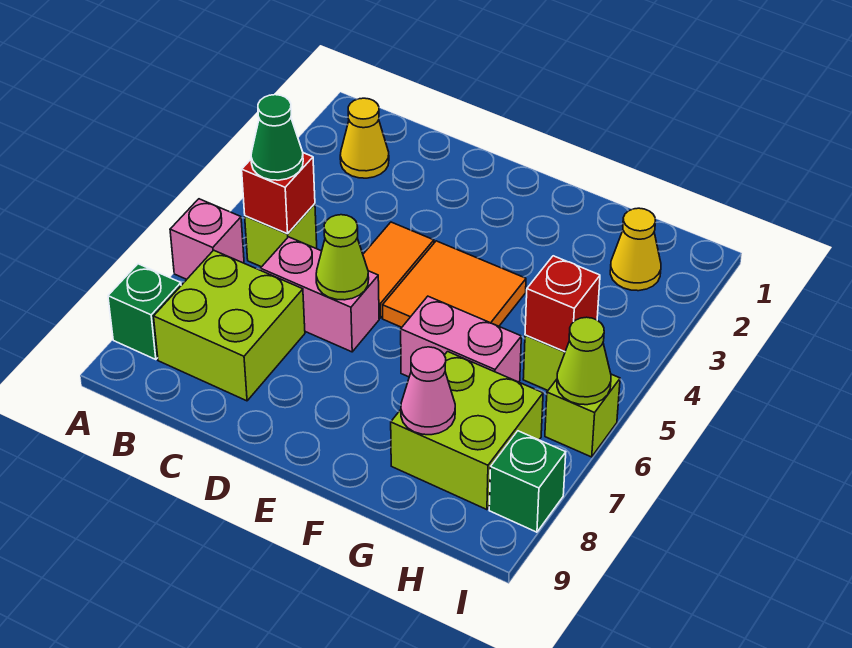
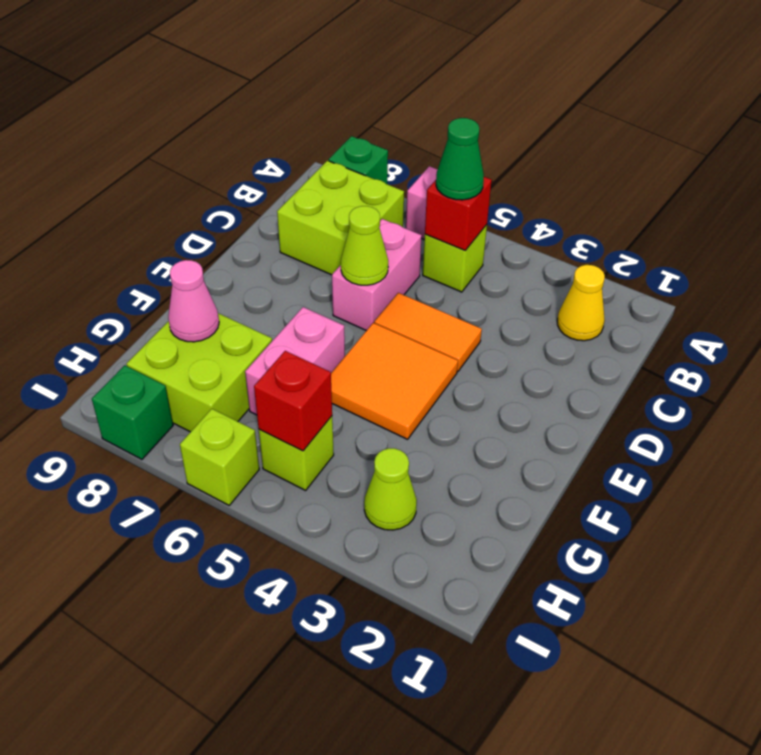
yellow cone H2 level 1 -> none
lime cone I6 level 2 -> lime cone H3 level 1

